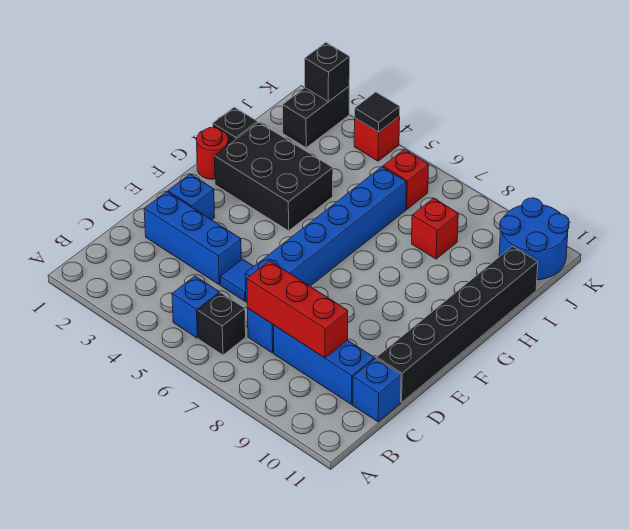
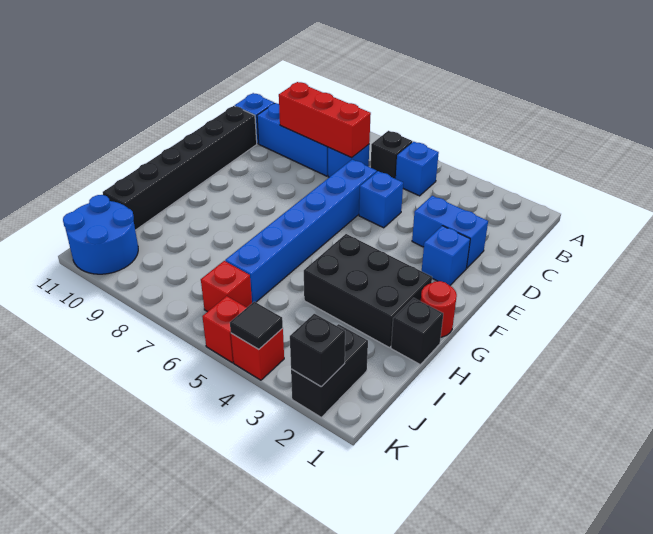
blue brick D2:D4 level 1 -> blue brick D2:D3 level 1
blue tile D5 level 1 -> blue brick D5 level 1
red brick I8 level 1 -> red brick K5 level 1

